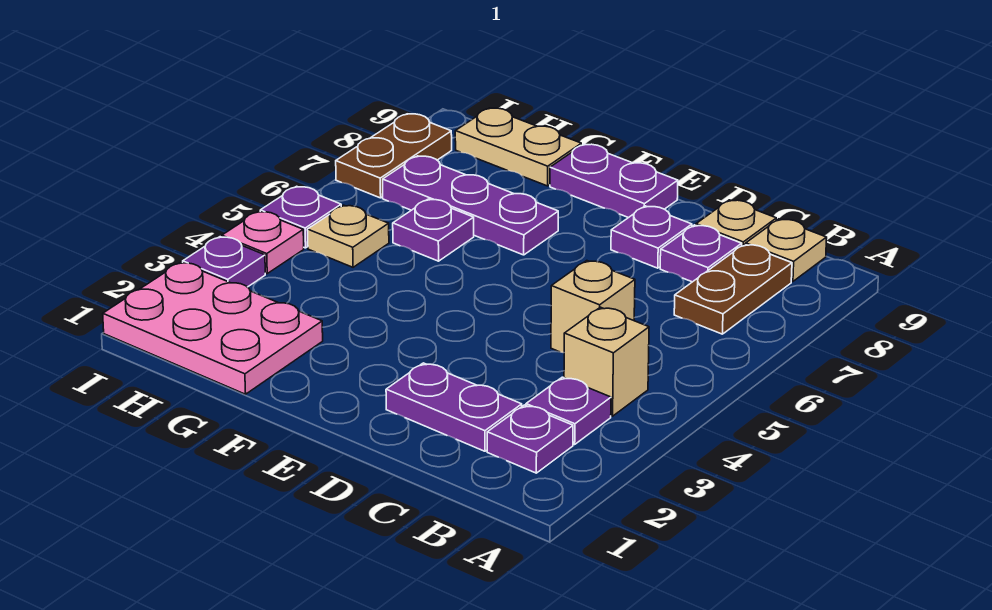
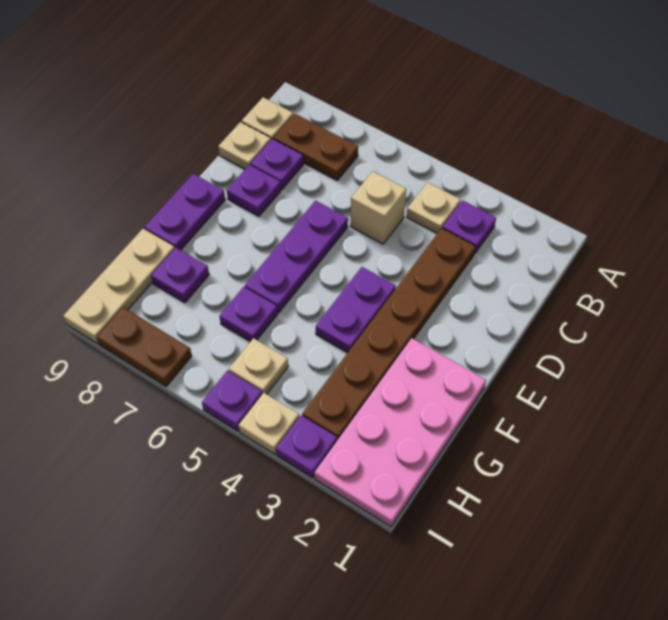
purple plate B2 level 1 -> purple plate G8 level 1
tan brick B4 level 1 -> tan plate B4 level 1
purple plate C2:D2 level 1 -> purple plate E4:F4 level 1
none -> brown plate C3:H3 level 1
purple plate F7:H7 level 1 -> purple plate D6:F6 level 1
pink plate G1:I2 level 1 -> pink plate F1:I2 level 1
tan plate G9:H9 level 1 -> tan plate G9:I9 level 1
pink plate I4 level 1 -> tan plate I4 level 1

